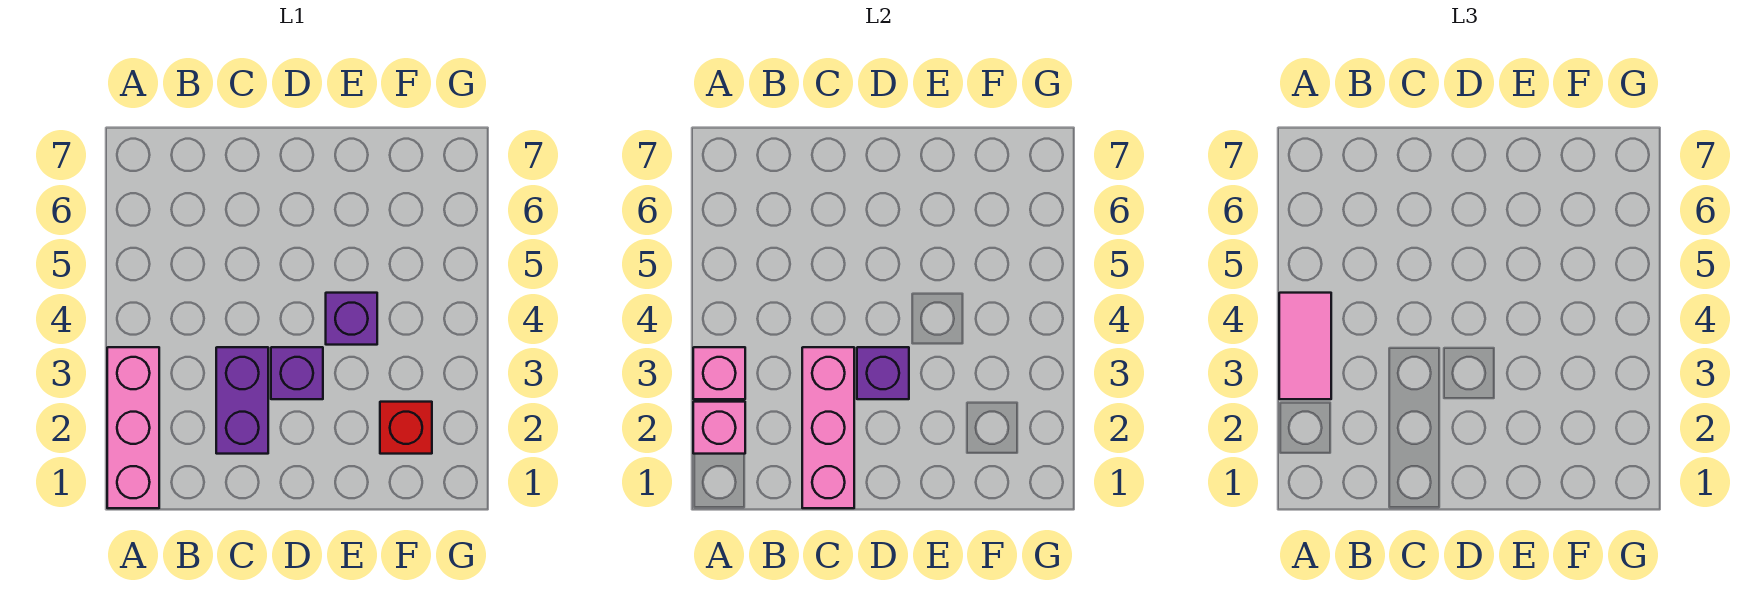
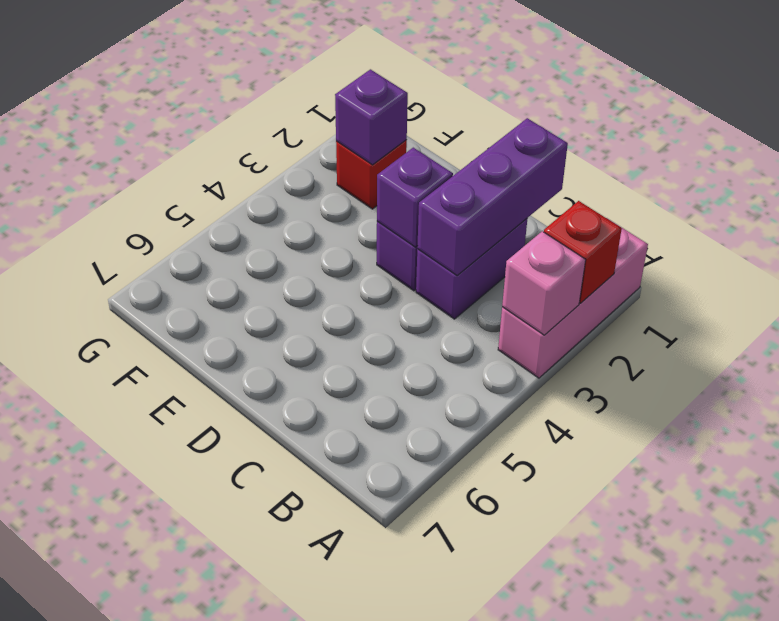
pink brick A2 level 2 -> red brick A2 level 2
pink tile A3:A4 level 3 -> none
pink brick C1:C3 level 2 -> purple brick C1:C3 level 2
purple brick E4 level 1 -> purple brick F2 level 2

